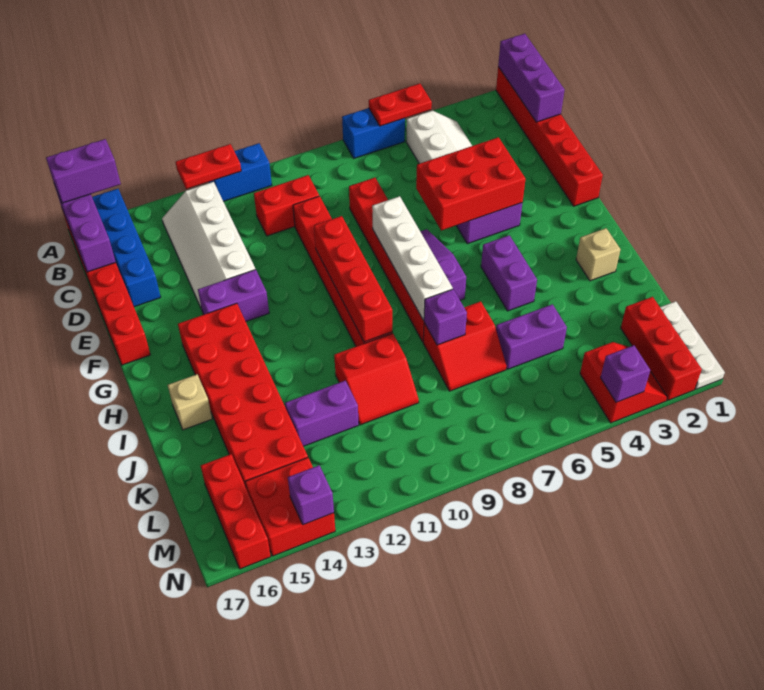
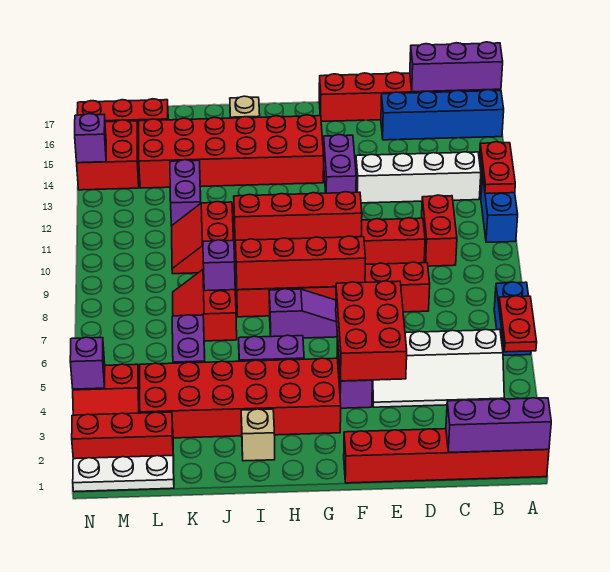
purple brick A16:A17 level 3 -> none
white brick F8:I8 level 2 -> red brick F8:I8 level 2
none -> red brick G3:L4 level 1

